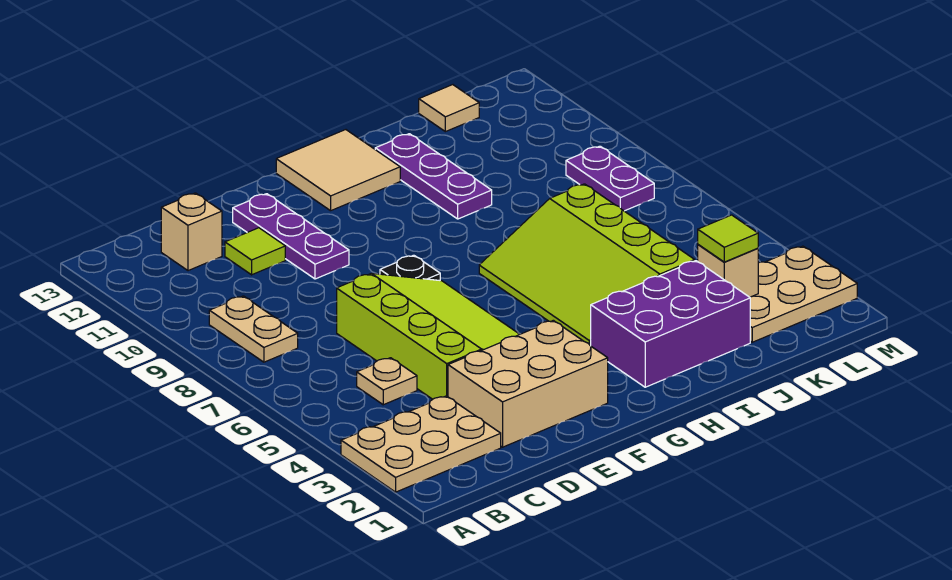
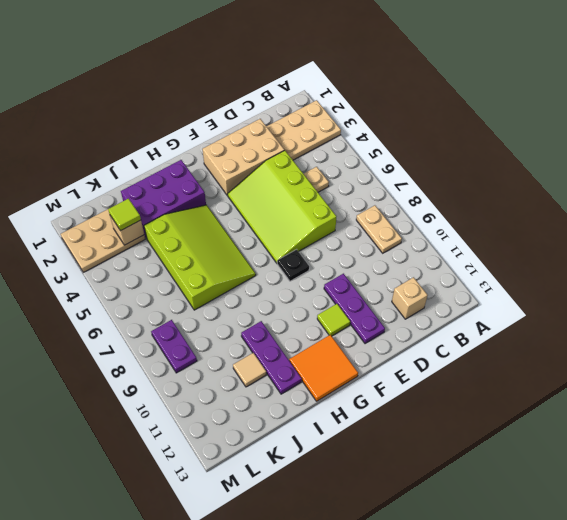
lime tile D11 level 1 -> lime tile F11 level 1
tan tile G12:H13 level 1 -> orange tile G12:H13 level 1
tan tile K13 level 1 -> tan tile J11 level 1

